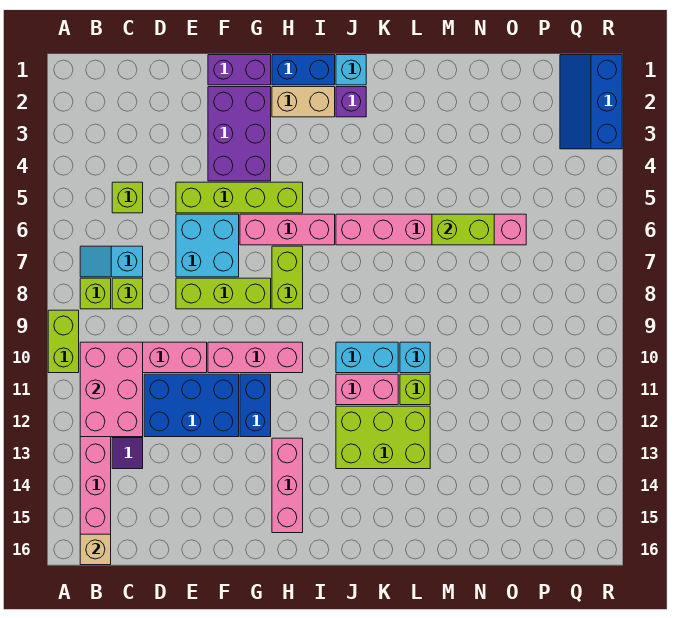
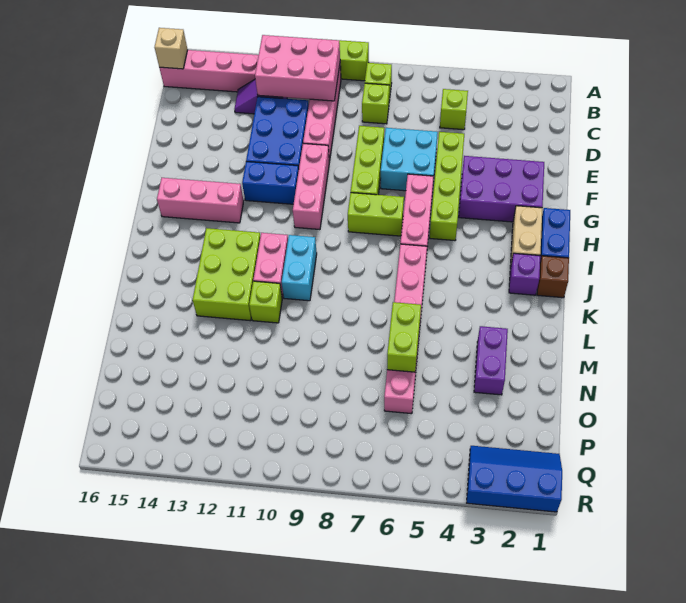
cyan slope B7:C7 level 1 top C -> none
purple brick F1:G1 level 1 -> purple brick M3:N3 level 1
cyan brick J1 level 1 -> brown brick J1 level 1
cyan brick L10 level 1 -> none

